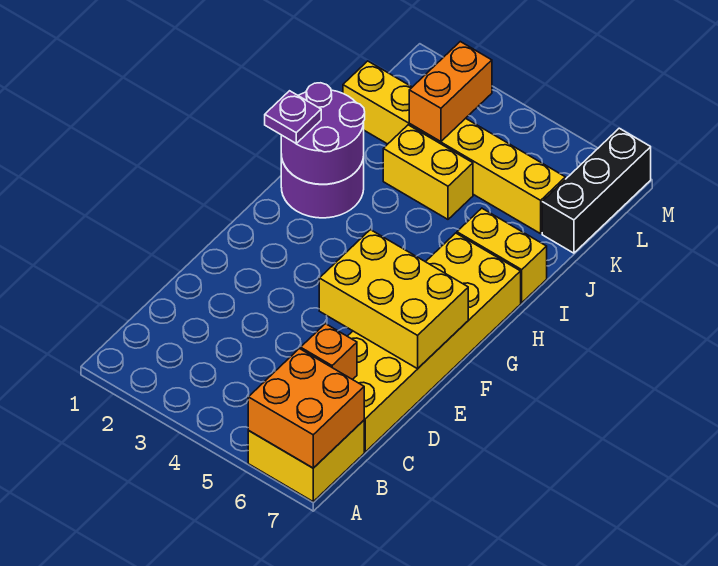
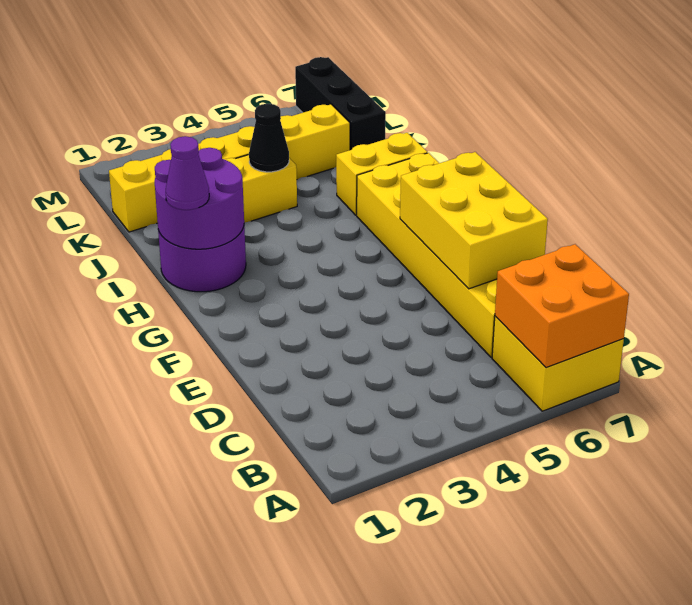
orange brick C6 level 2 -> none
yellow brick E5:F7 level 2 -> yellow brick D6:F7 level 2
purple plate H1 level 3 -> purple cone H1 level 3
none -> black cone J4 level 2
orange brick K3:L3 level 2 -> none

